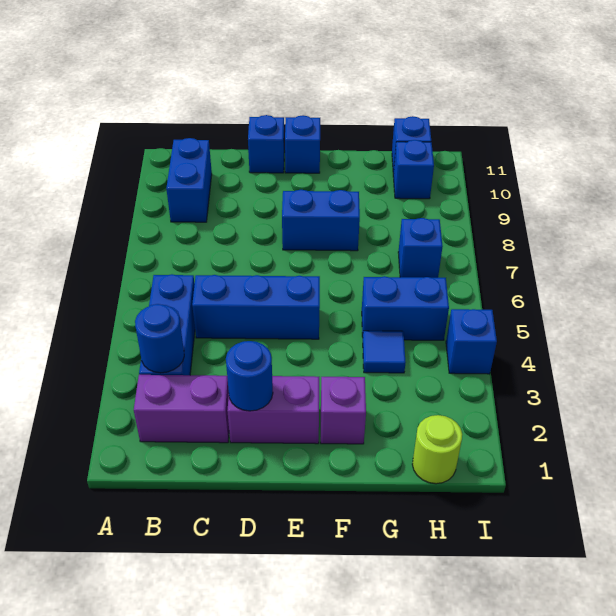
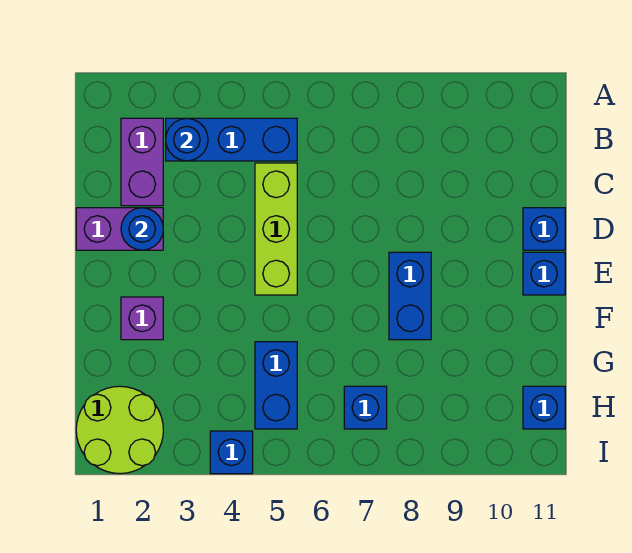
blue brick B9:B10 level 1 -> none
blue brick C5:E5 level 1 -> lime brick C5:E5 level 1
purple brick D2:E2 level 1 -> purple brick D1:D2 level 1
blue tile G4 level 1 -> none
lime round brick H1 level 1 -> lime round brick H1:I2 level 1
blue brick H10 level 1 -> none

